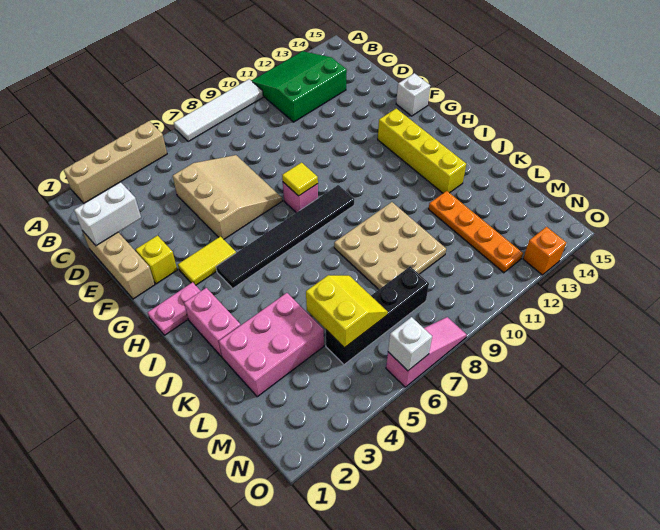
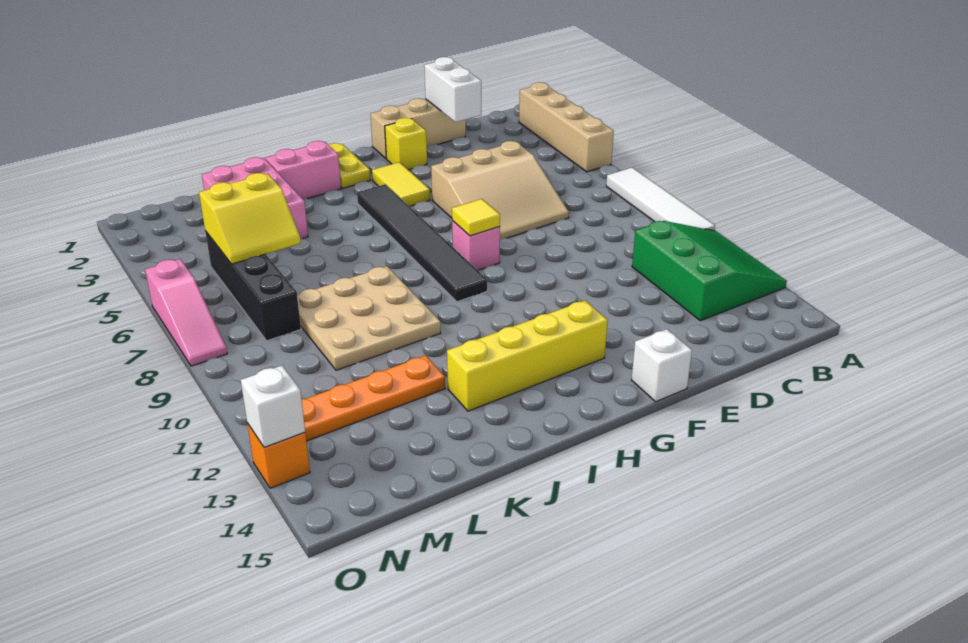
pink plate H1:H2 level 1 -> yellow plate H1:H2 level 1
white brick O6 level 2 -> white brick O13 level 2

